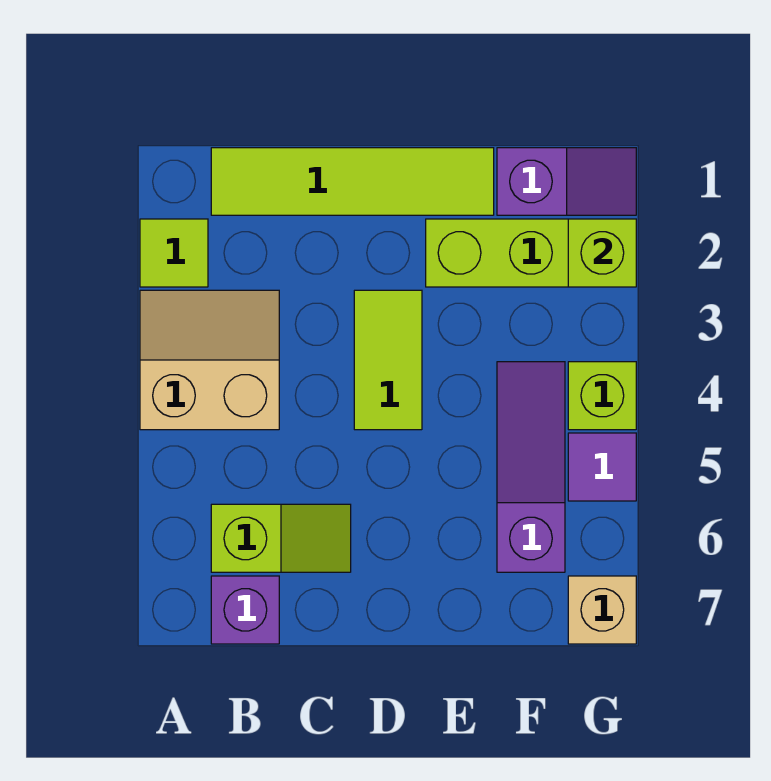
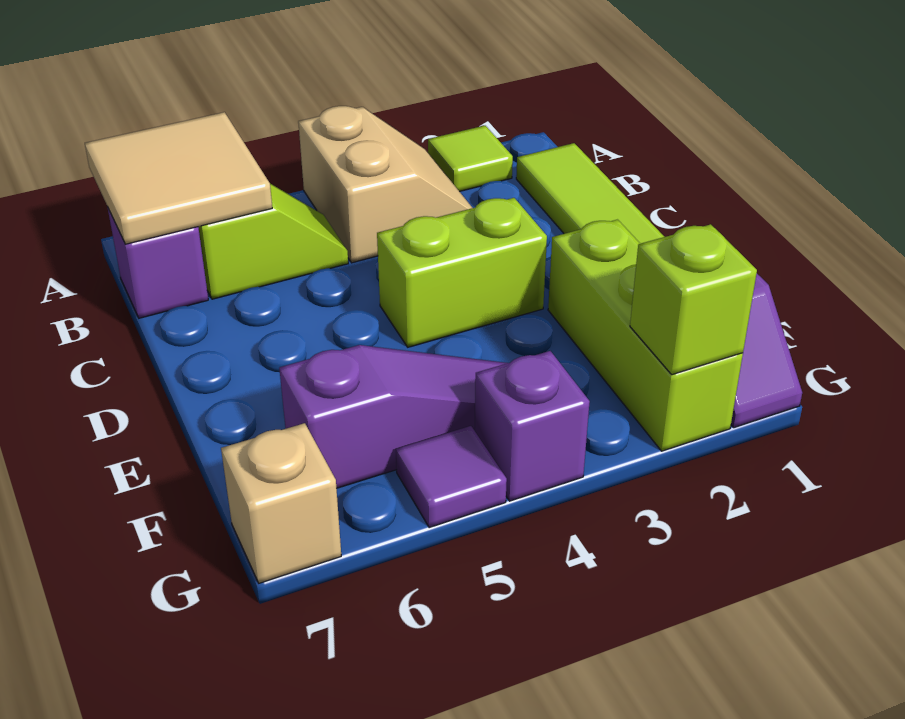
none -> tan tile A6:B7 level 2
lime slope B6:C6 level 1 top B -> lime slope B5:B6 level 1 top 6
lime tile D3:D4 level 1 -> lime brick D3:D4 level 1
lime brick G4 level 1 -> purple brick G4 level 1

